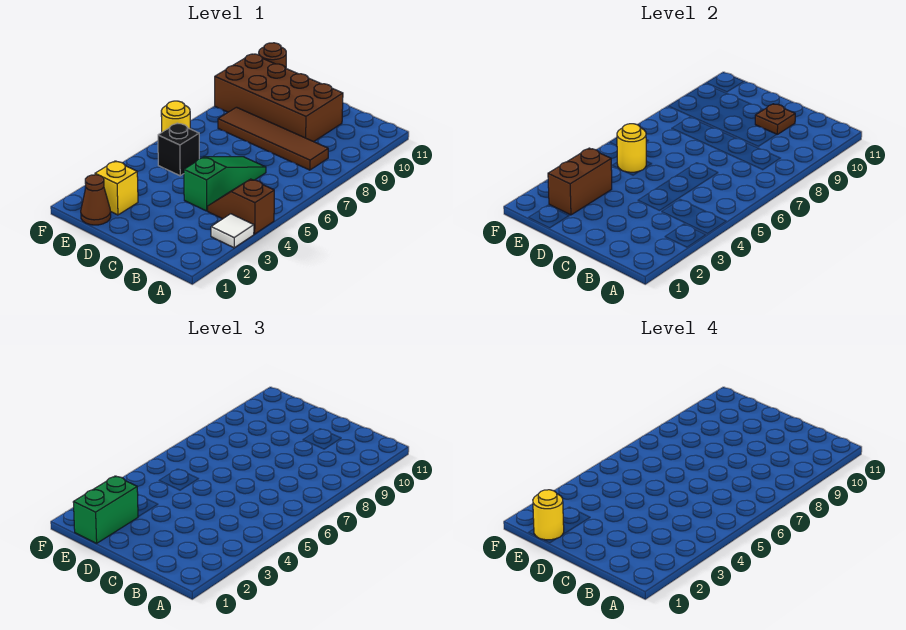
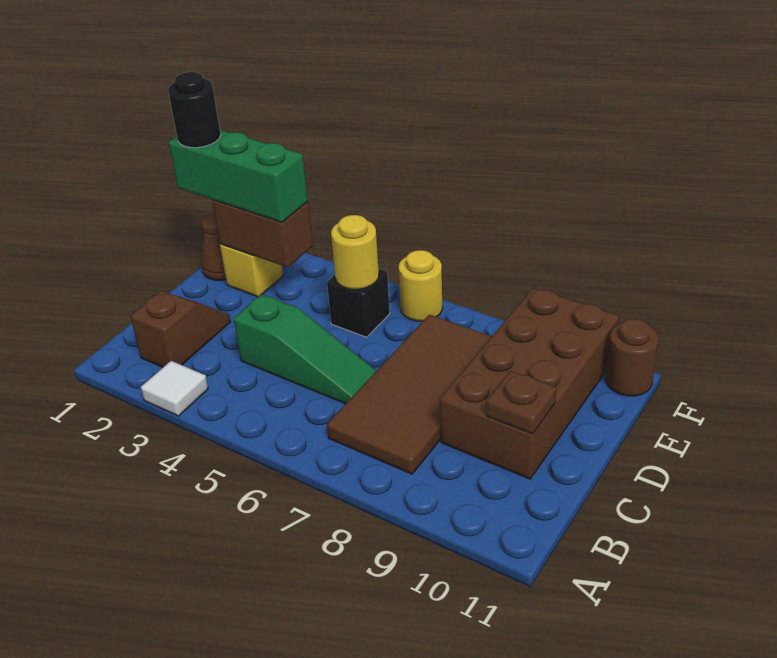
brown slope A4:B4 level 1 top A -> brown slope B2:C2 level 1 top B
brown tile B8:E8 level 1 -> brown tile B7:E8 level 1
green brick E1:E2 level 3 -> green brick E1:E3 level 3
yellow round brick E1 level 4 -> black round brick E1 level 4

